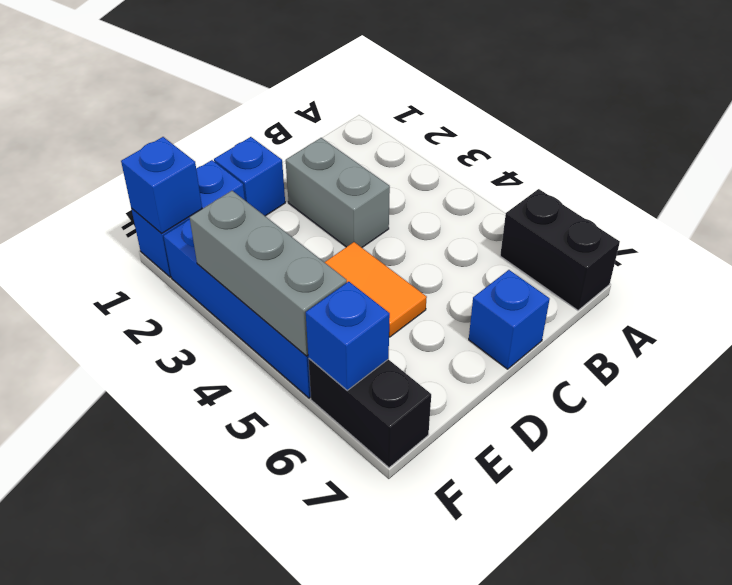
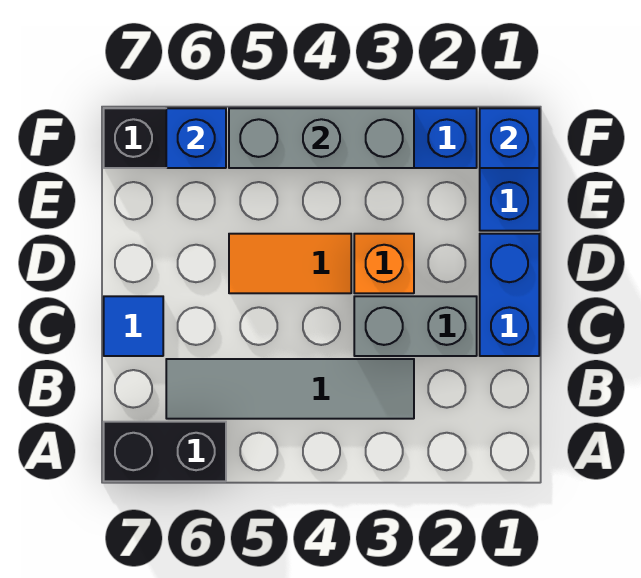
none -> grey tile B3:B6 level 1
blue brick C7 level 1 -> blue tile C7 level 1
blue brick D1 level 1 -> blue brick C1:D1 level 1
none -> orange brick D3 level 1

